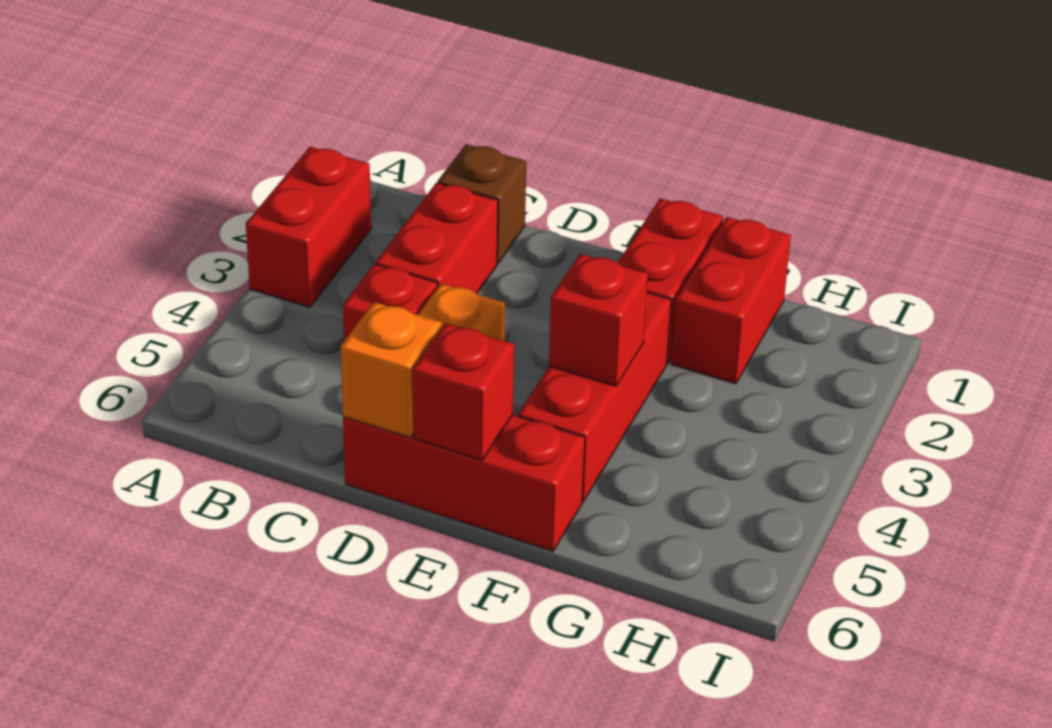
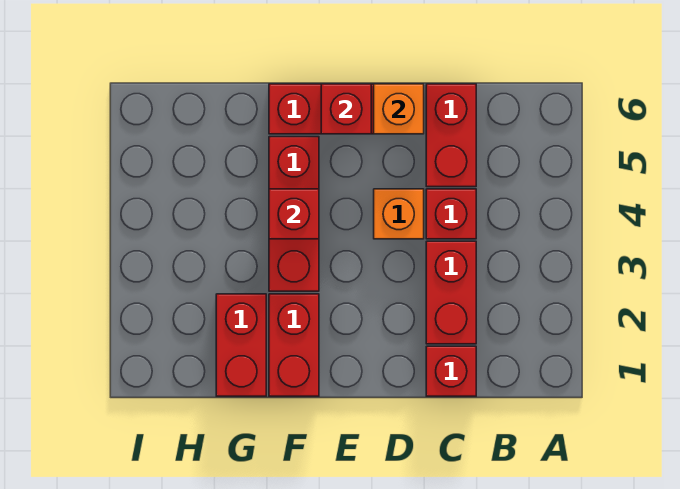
red brick A2:A3 level 1 -> red brick C5:C6 level 1
brown brick C1 level 1 -> red brick C1 level 1

